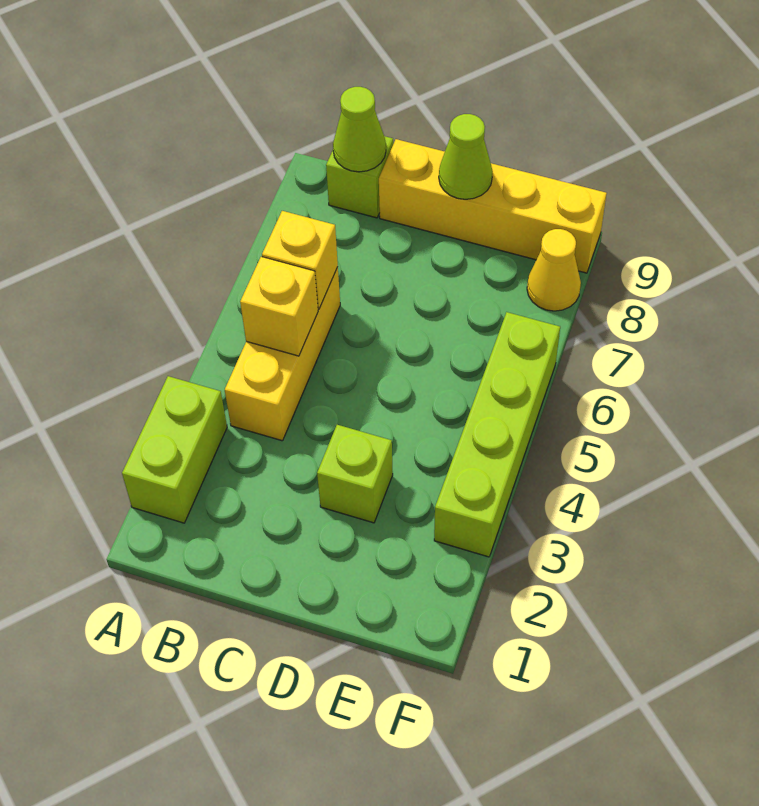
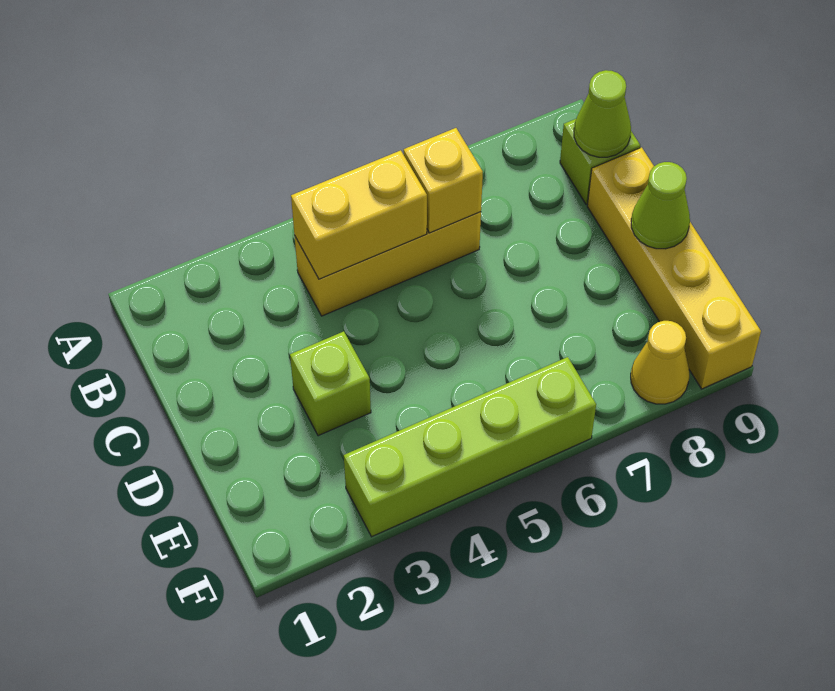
lime brick A2:A3 level 1 -> none
yellow brick B5 level 2 -> yellow brick B4:B5 level 2

